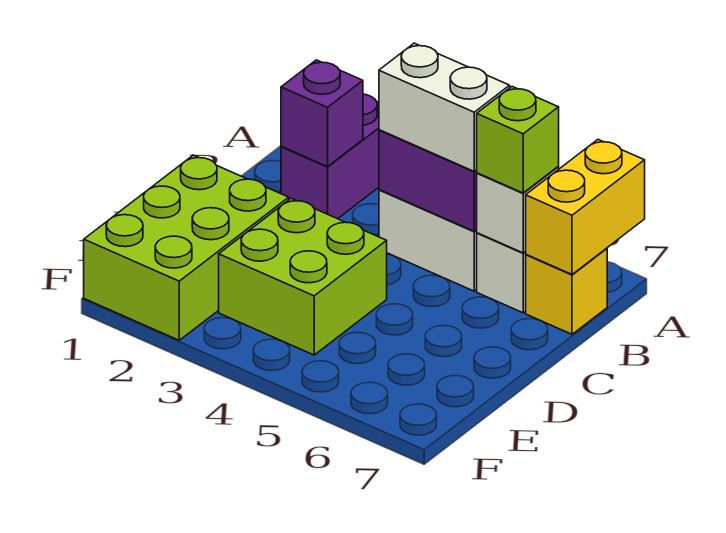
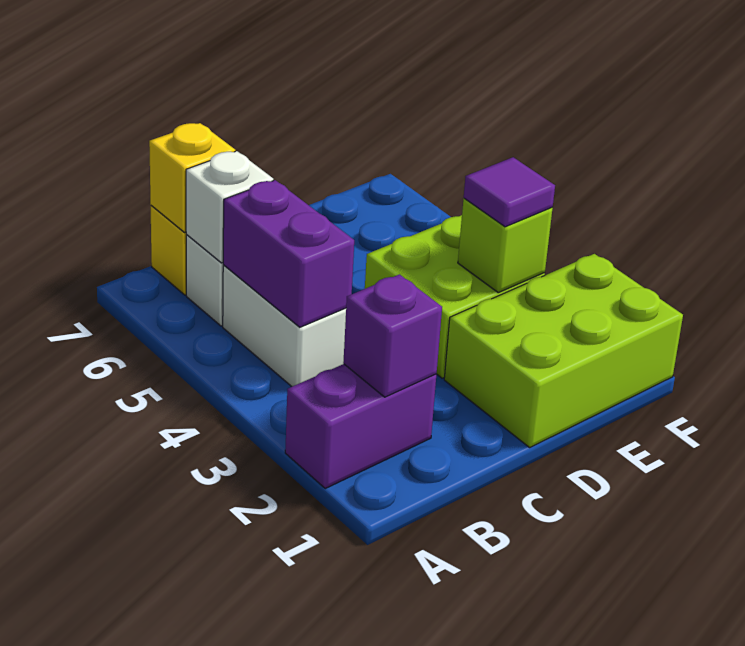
yellow brick A7:B7 level 2 -> yellow brick B7 level 2
white brick B4:B5 level 3 -> none
lime brick B6 level 3 -> lime brick E3 level 2
none -> purple tile E3 level 3

